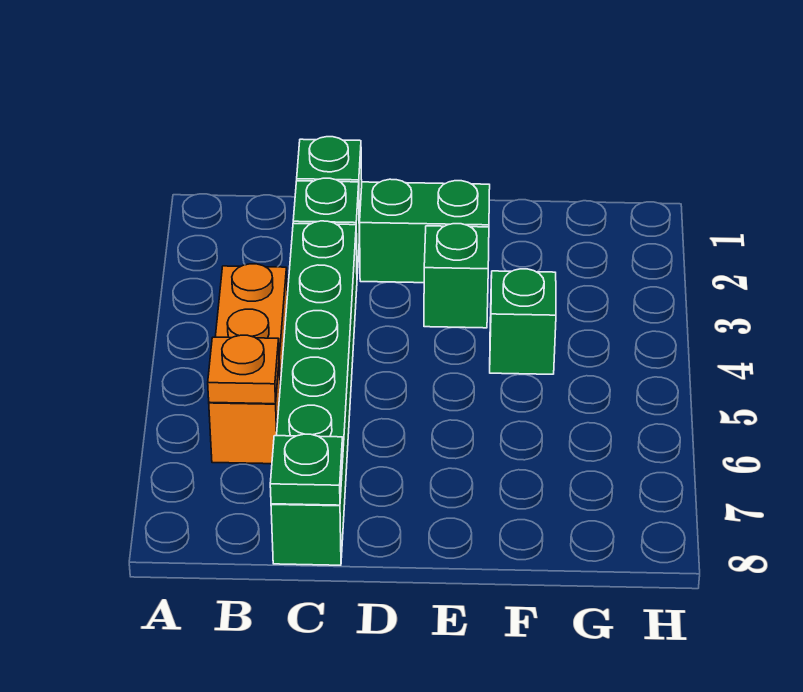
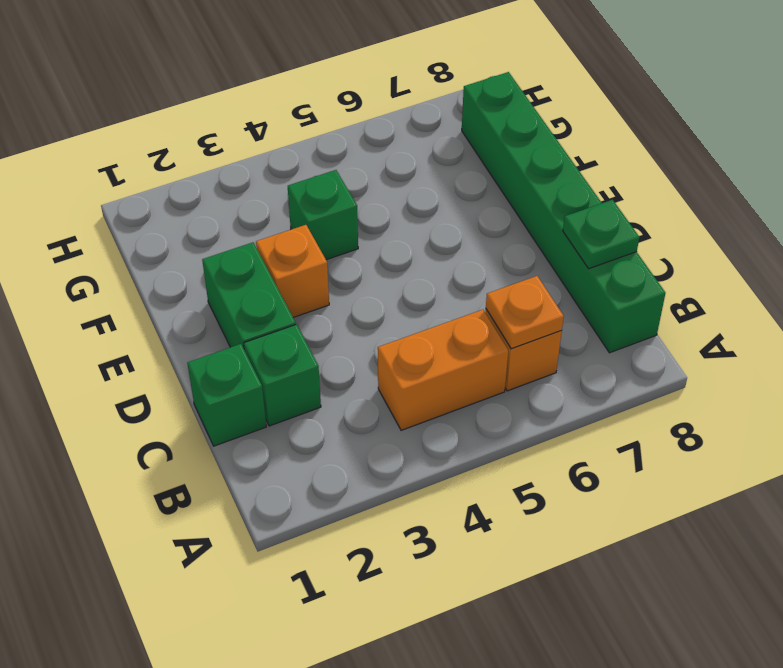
green brick C3:C8 level 1 -> green brick B8:G8 level 1
green brick E3 level 1 -> orange brick E3 level 1

